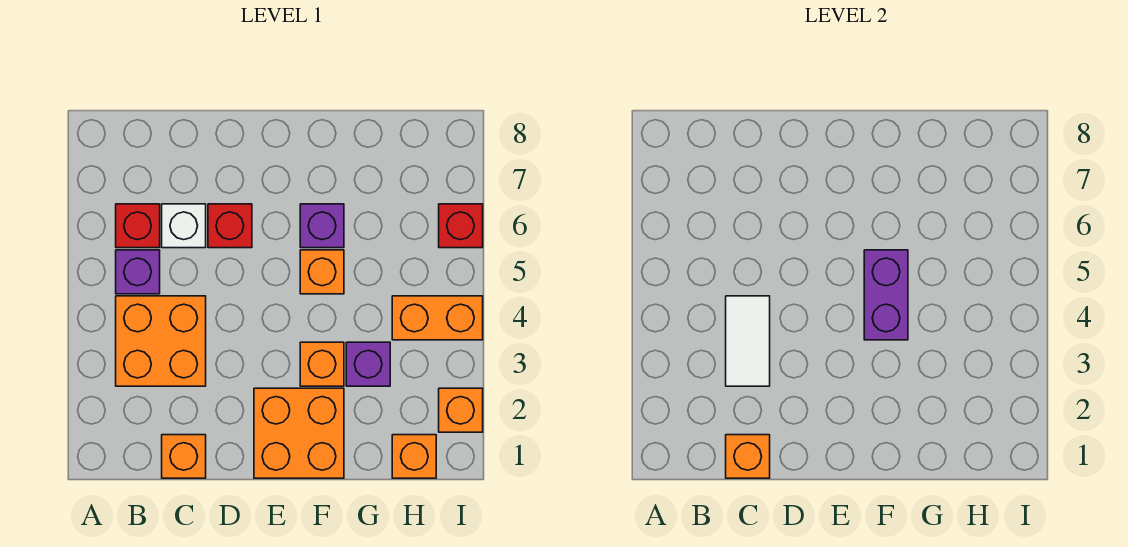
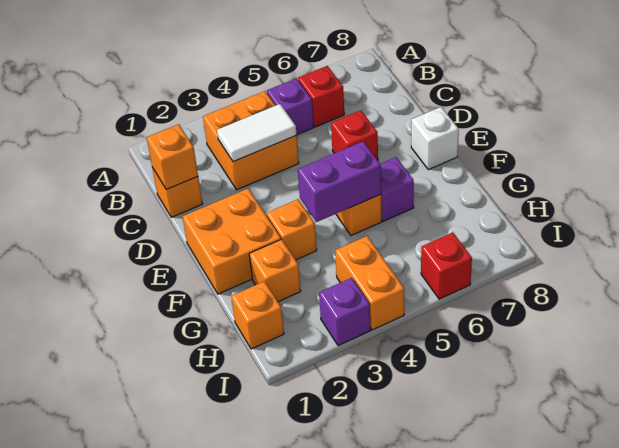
white brick C6 level 1 -> white brick E8 level 1
purple brick G3 level 1 -> purple brick I3 level 1
orange brick I2 level 1 -> orange brick G2 level 1

